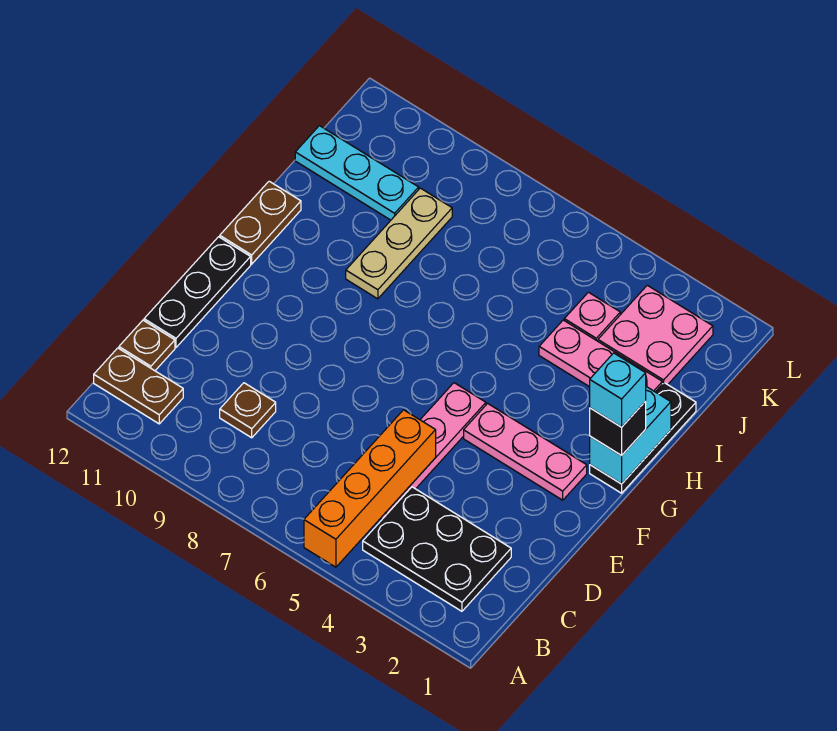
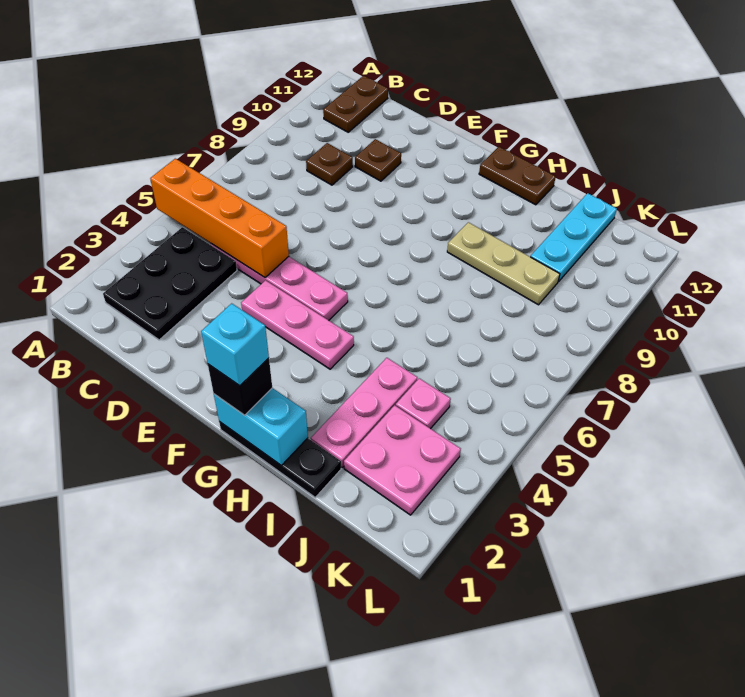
brown plate C12 level 1 -> brown plate D10 level 1
black plate D12:F12 level 1 -> none
pink plate F2:F4 level 1 -> pink plate E4:G4 level 1

